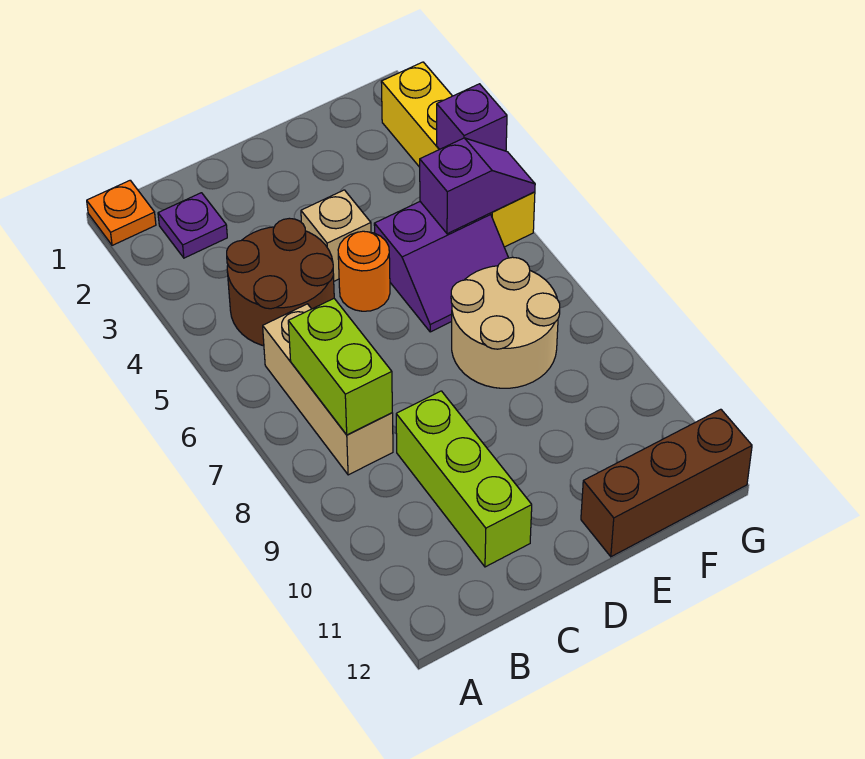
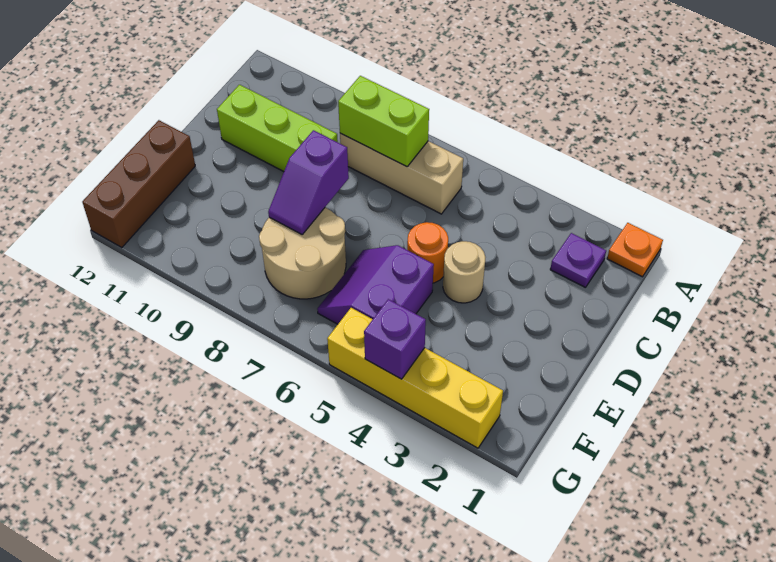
brown round brick B4:C5 level 1 -> none
tan brick D4 level 1 -> tan round brick D4 level 1
purple slope F5:G5 level 2 top F -> purple slope D8:E8 level 2 top D

